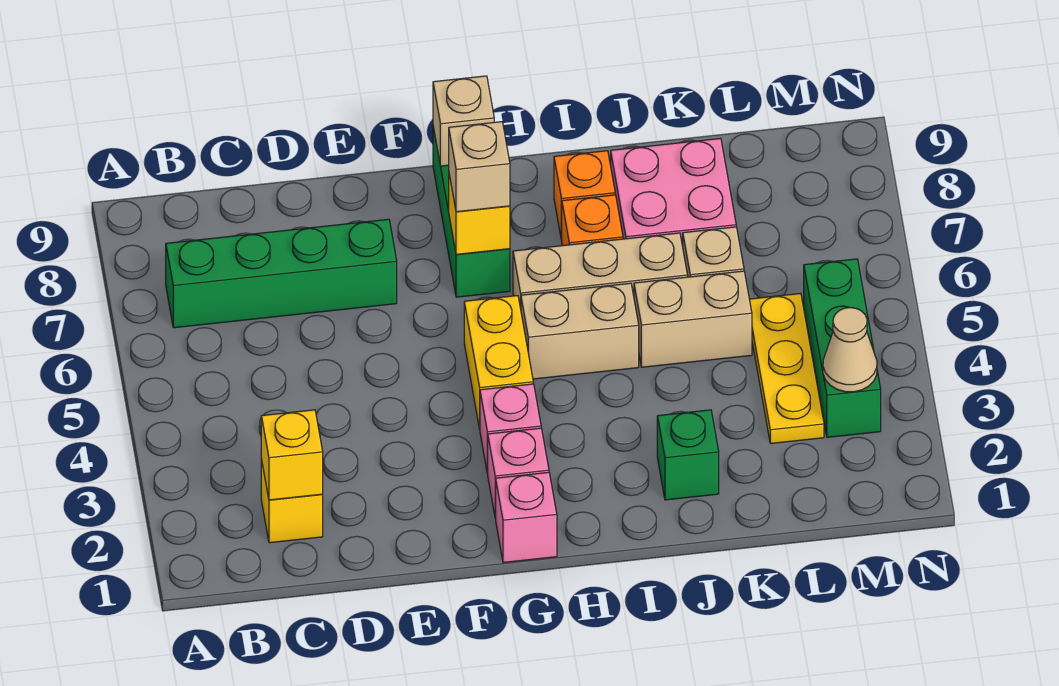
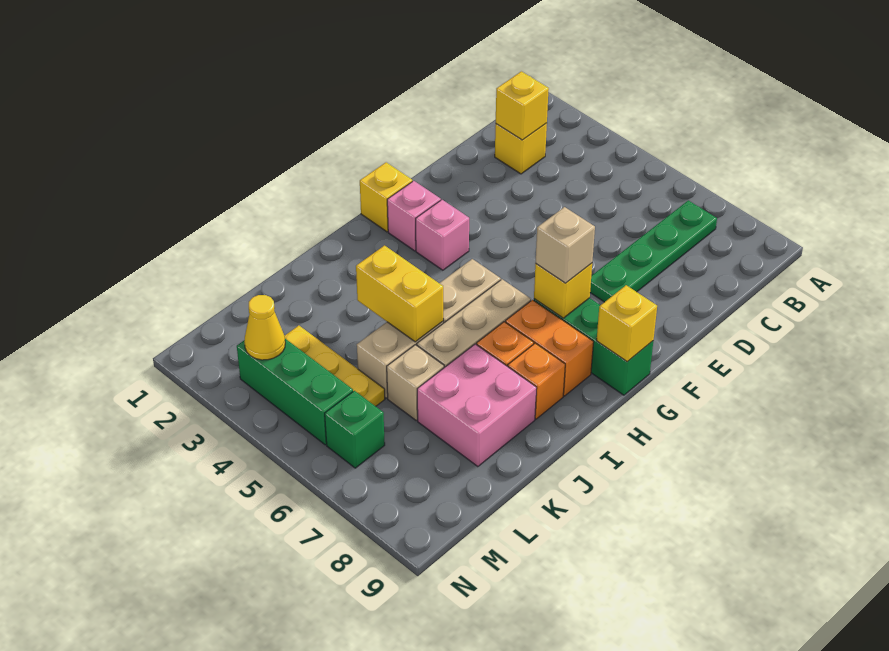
green brick B7:E7 level 1 -> green plate B7:E7 level 1
pink brick G1 level 1 -> yellow brick G1 level 1
yellow brick G4:G5 level 1 -> yellow brick J4:J5 level 2
tan brick G9 level 2 -> yellow brick G9 level 2
none -> orange brick H7:H8 level 1
green brick J2 level 1 -> green brick M6 level 1
tan cone M3 level 2 -> yellow cone M3 level 2

